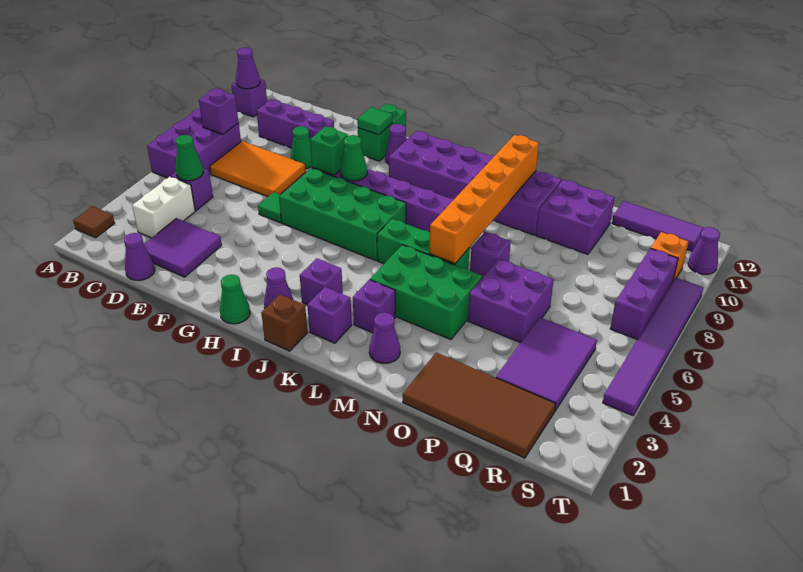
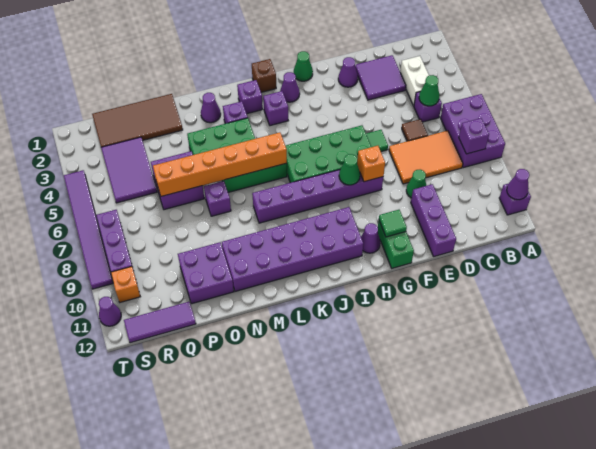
brown tile A2 level 1 -> brown tile D6 level 1
purple brick C10:E10 level 1 -> purple brick E10:E12 level 1
purple cone D1 level 1 -> purple cone F2 level 1
green brick G8 level 2 -> orange brick G8 level 2
orange brick M6:M11 level 2 -> orange brick K6:P6 level 2

